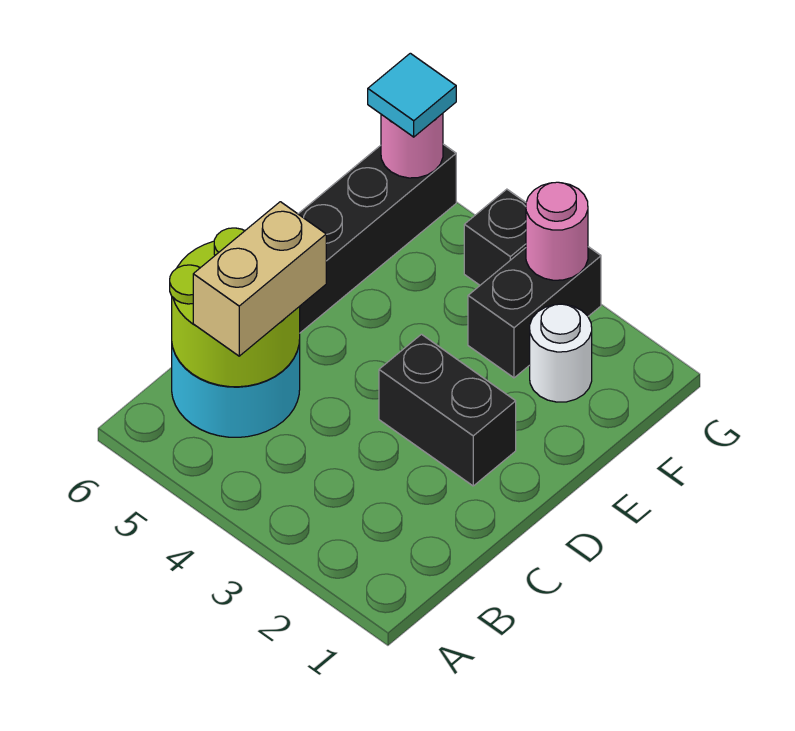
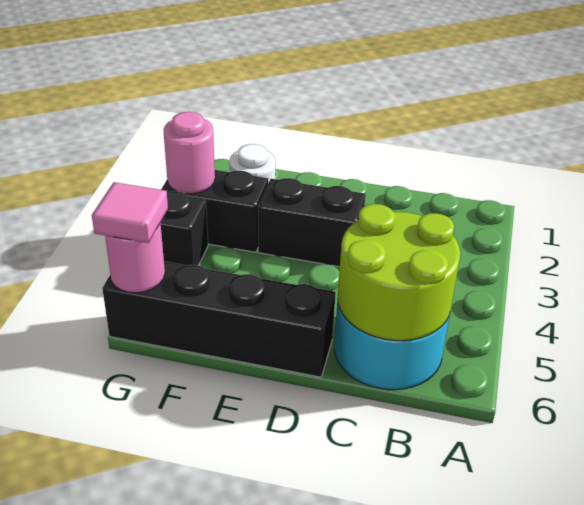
tan brick B5:C5 level 3 -> none
black brick D2:D3 level 1 -> black brick D3:E3 level 1
cyan tile G6 level 3 -> pink tile G6 level 3

